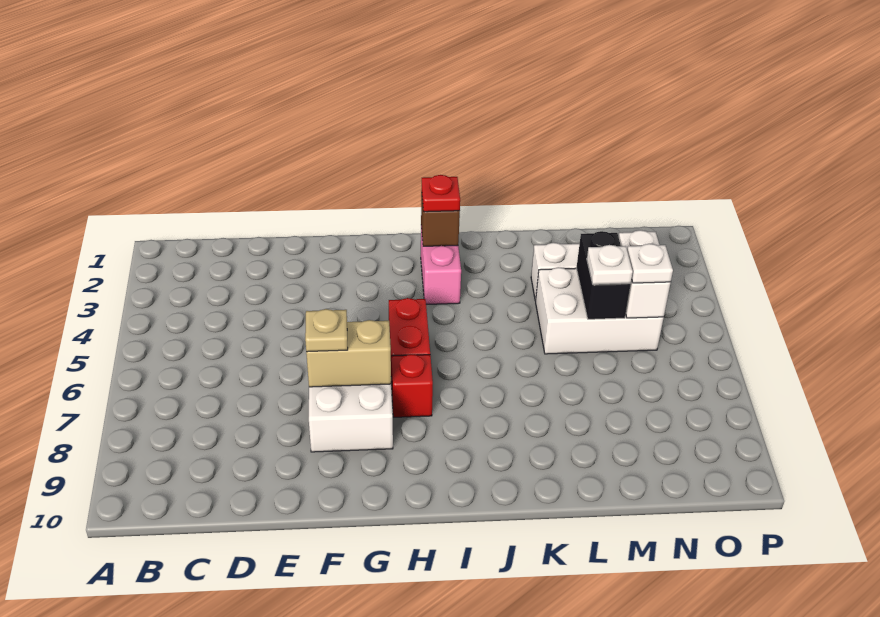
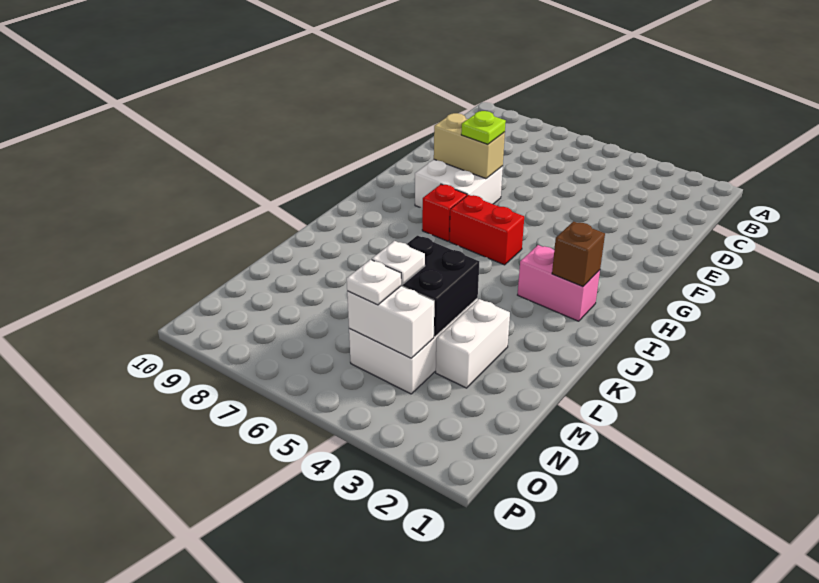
tan brick F7:G7 level 2 -> tan brick F7:F8 level 2
tan plate F7 level 3 -> lime plate F7 level 3
red plate I2 level 3 -> none
black brick M4:M5 level 2 -> black brick L4:M5 level 2

